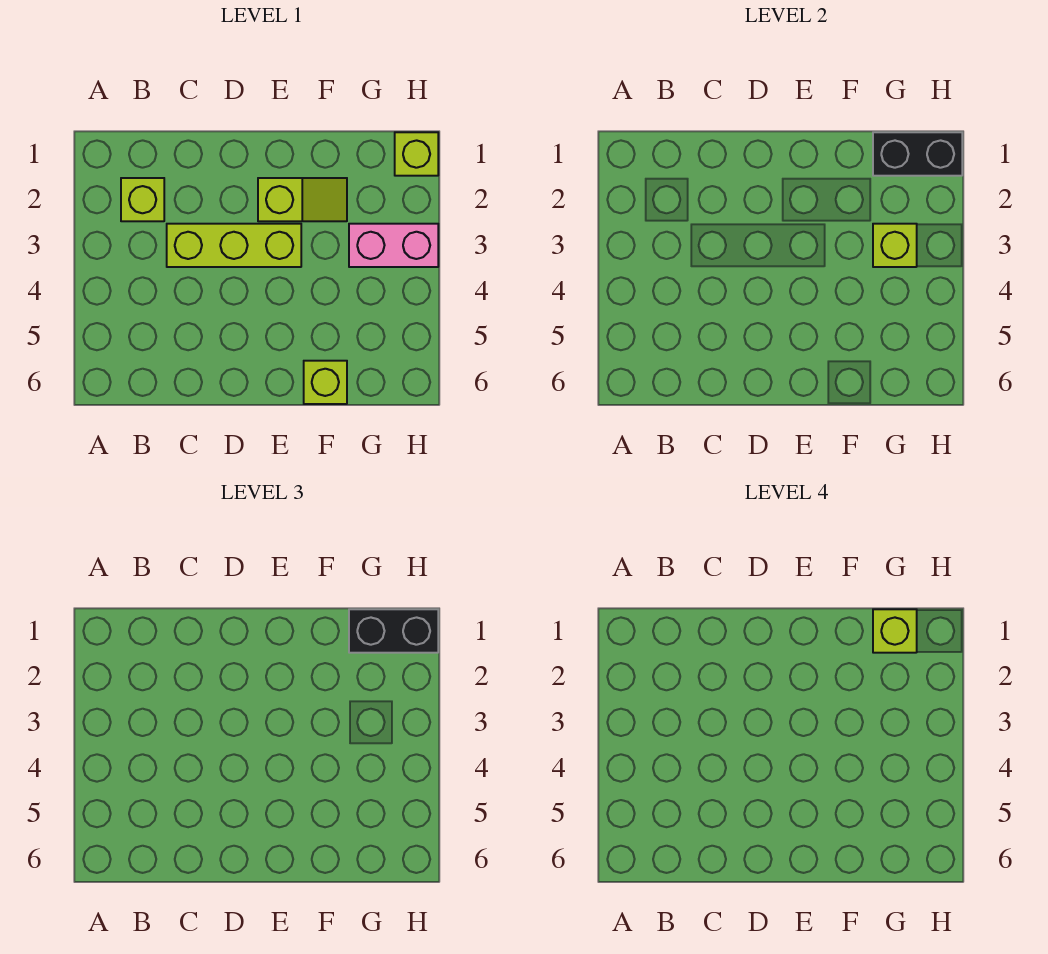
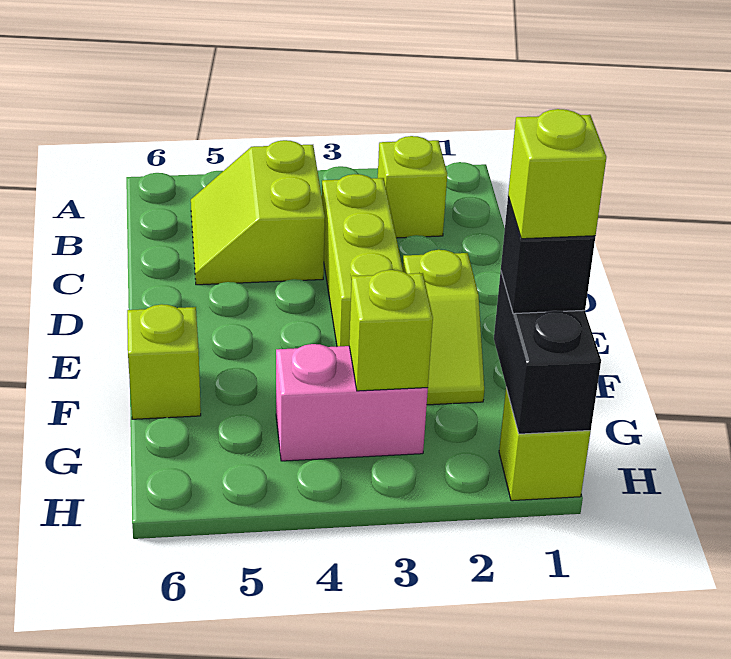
none -> lime slope B4:C5 level 1 top 4
black brick G1:H1 level 3 -> black brick G1 level 3
pink brick G3:H3 level 1 -> pink brick G3:G4 level 1

